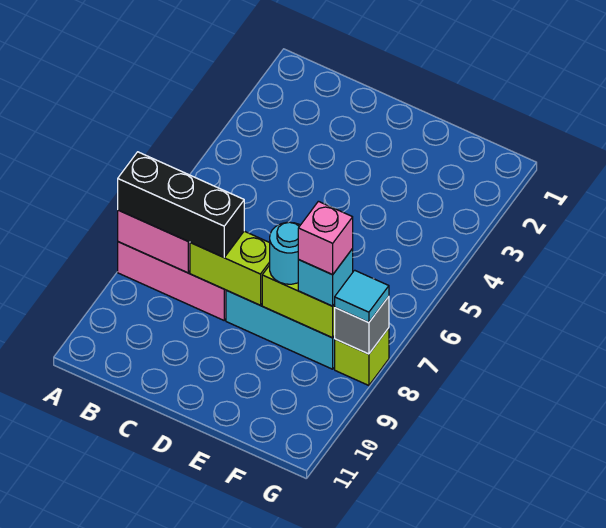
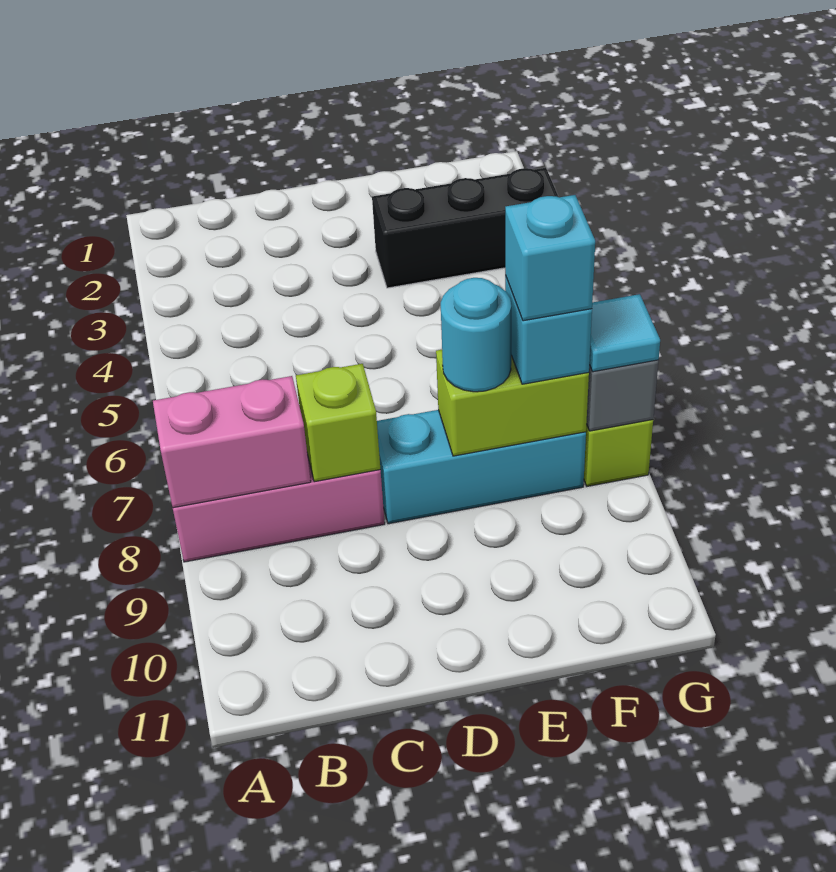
black brick A8:C8 level 3 -> black brick E3:G3 level 1
lime brick C8:D8 level 2 -> lime brick C8 level 2
pink brick F8 level 4 -> cyan brick F8 level 4

